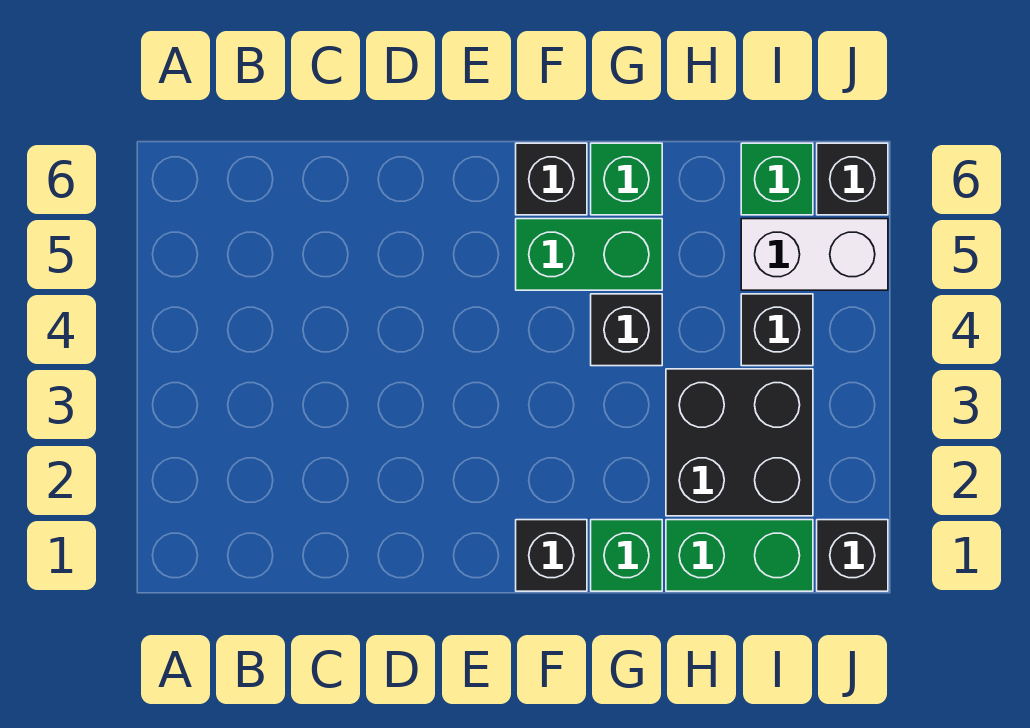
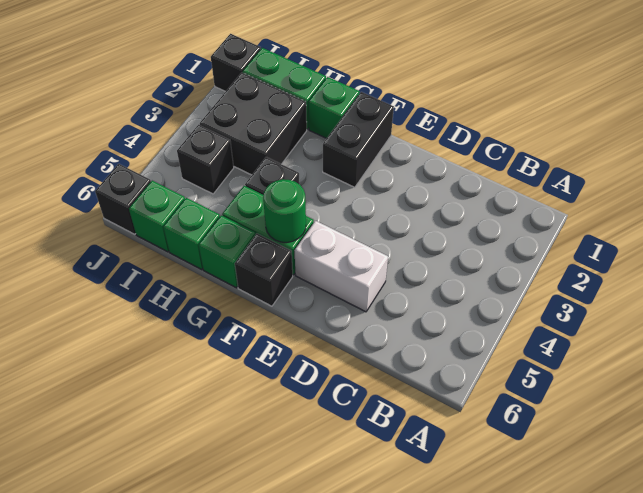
black brick F1 level 1 -> black brick F1:F2 level 1
none -> green round brick F5 level 2
none -> green brick H6 level 1
white brick I5:J5 level 1 -> white brick D5:E5 level 1

